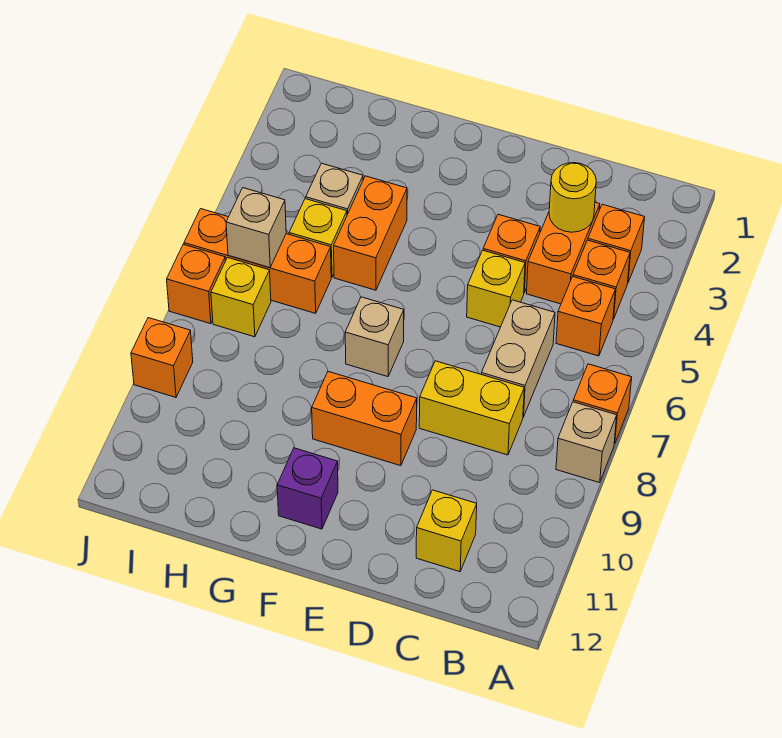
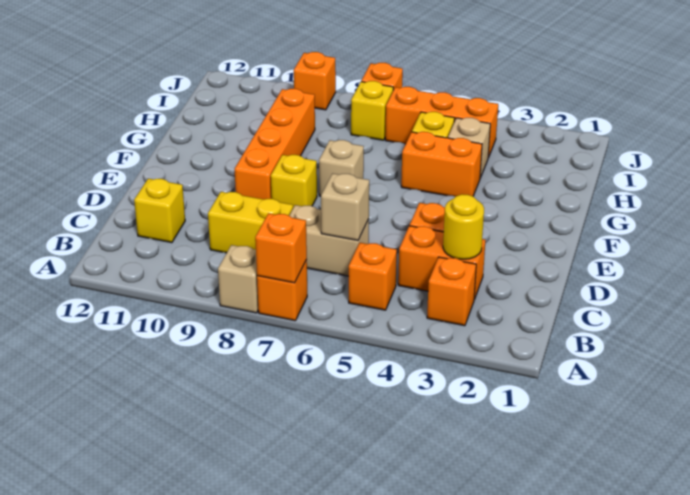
orange brick B4 level 1 -> orange brick A7 level 2
yellow brick C8:D8 level 1 -> yellow brick C8:C9 level 1
yellow brick D5 level 1 -> yellow brick E8 level 1
orange brick E9:F9 level 1 -> orange brick E9:H9 level 1
purple brick F11 level 1 -> none
orange brick H6:J6 level 1 -> orange brick I4:I6 level 1
tan brick I6 level 2 -> tan brick C6 level 2

